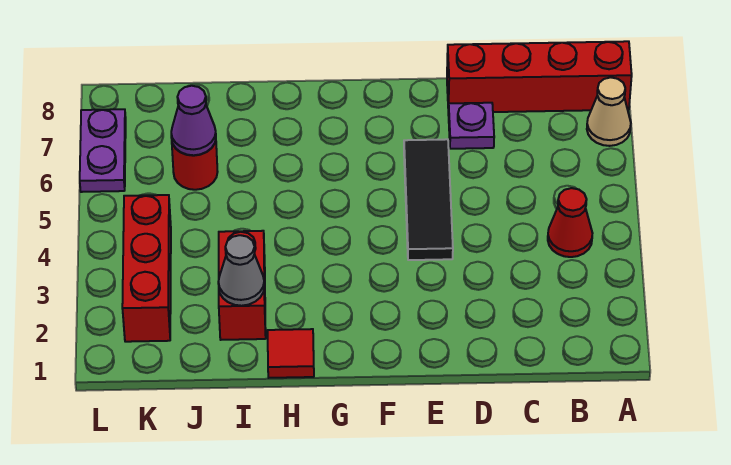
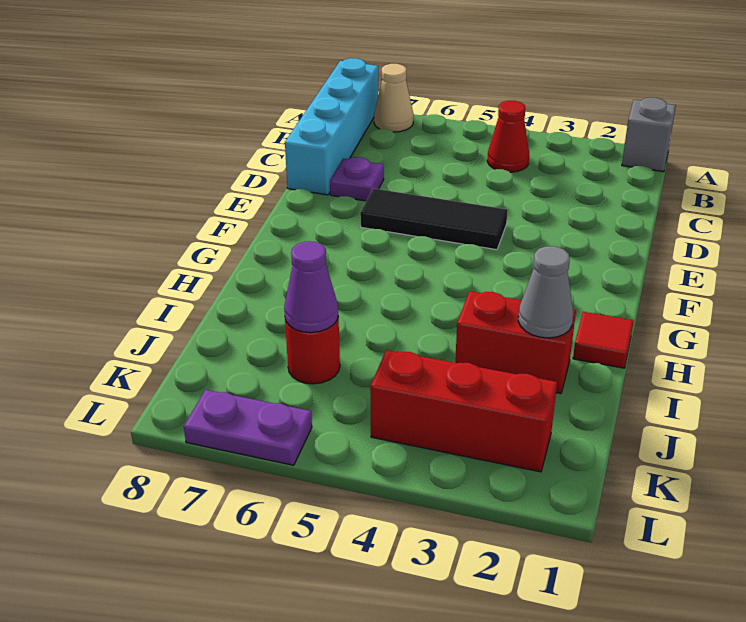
none -> grey brick A1 level 1
red brick A8:D8 level 1 -> cyan brick A8:D8 level 1

